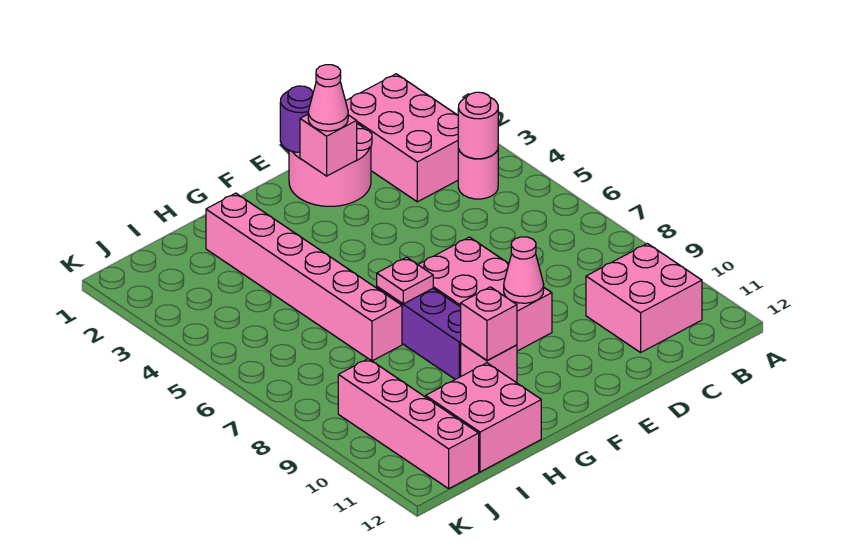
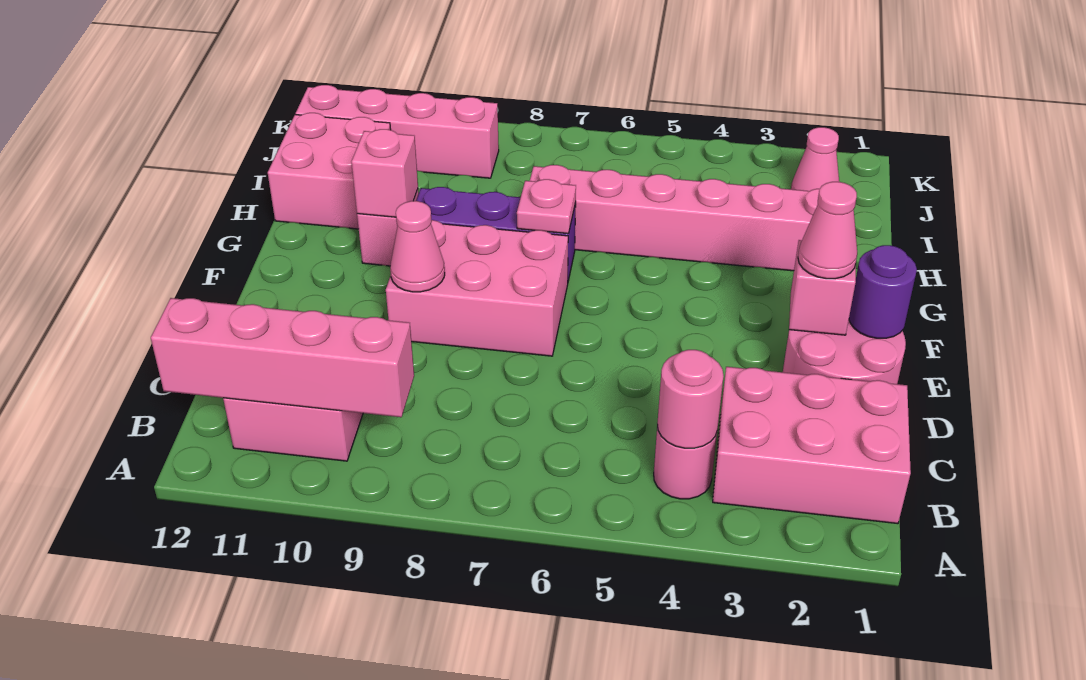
none -> pink brick B9:B12 level 2
none -> pink cone J2 level 1

